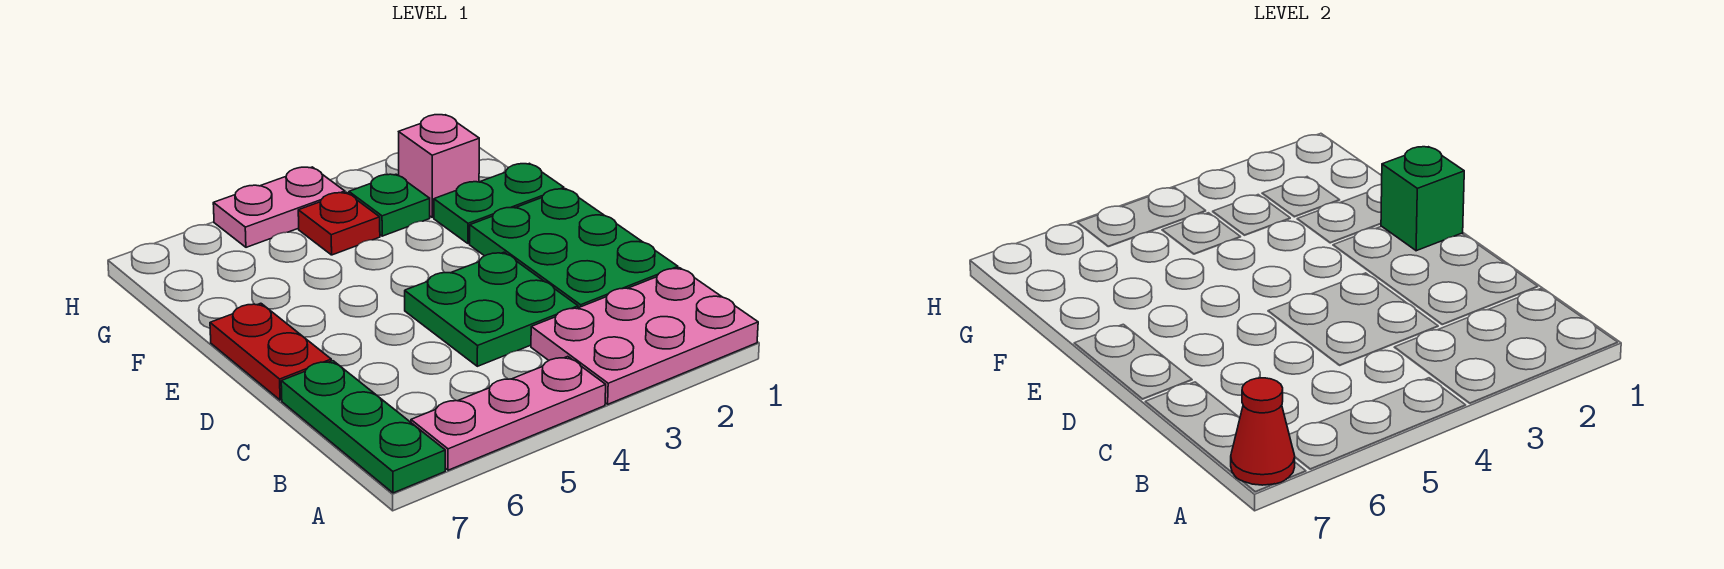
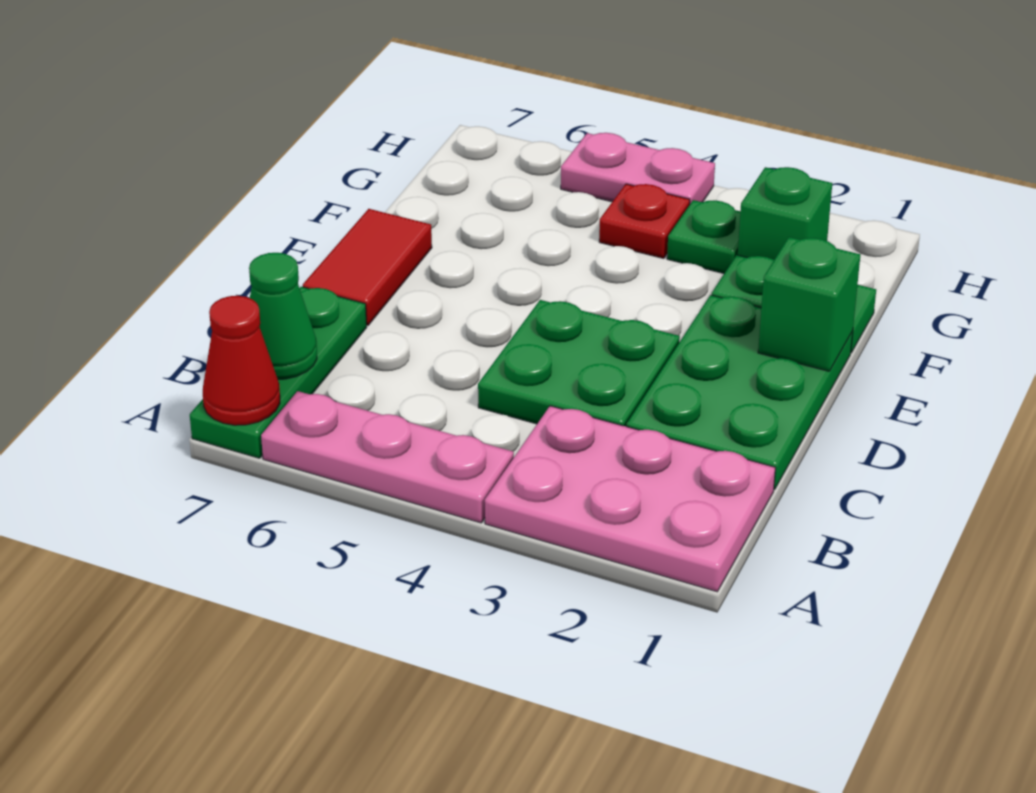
none -> green cone B7 level 2
red plate D7:E7 level 1 -> red tile D7:E7 level 1
pink brick G2 level 1 -> green brick G2 level 1

